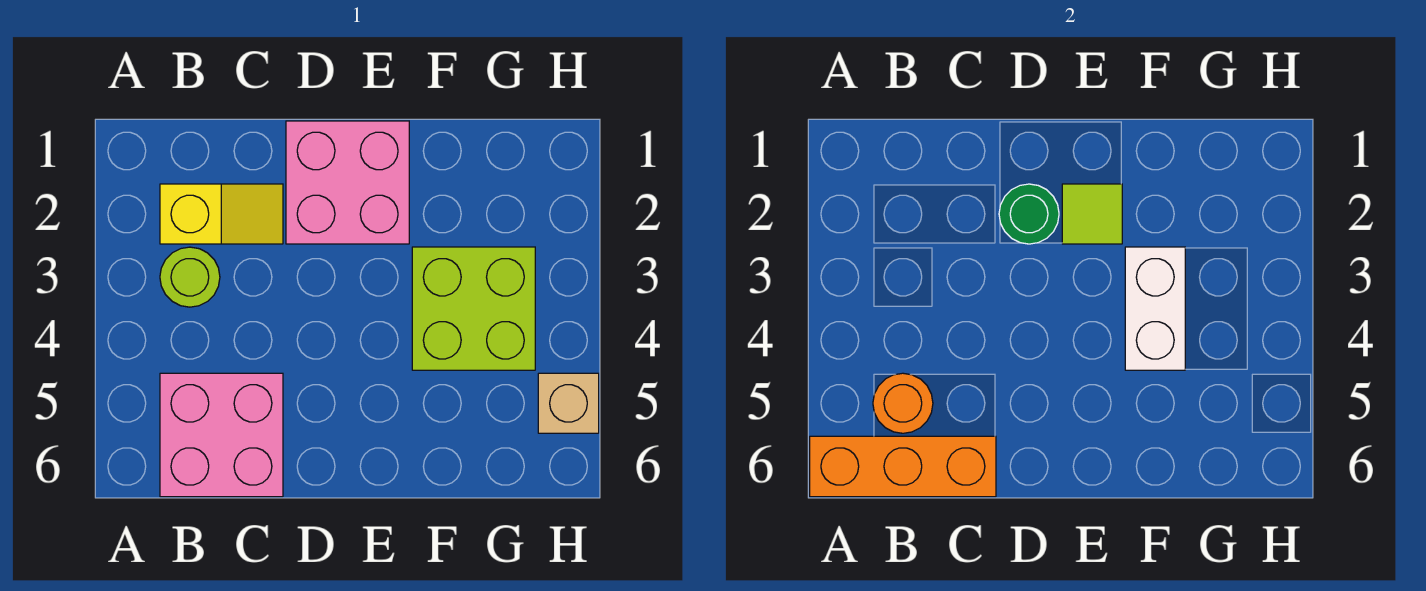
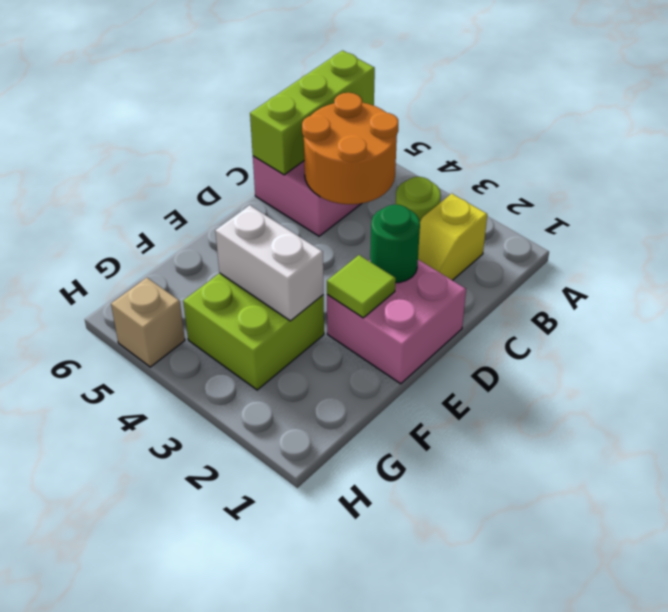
orange brick A6:C6 level 2 -> lime brick A6:C6 level 2
orange round brick B5 level 2 -> orange round brick B4:C5 level 2

